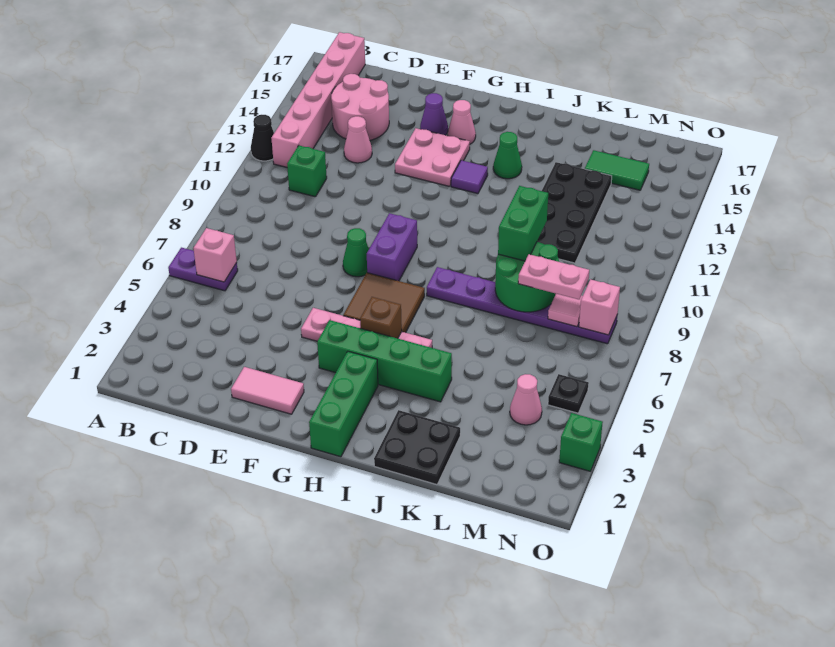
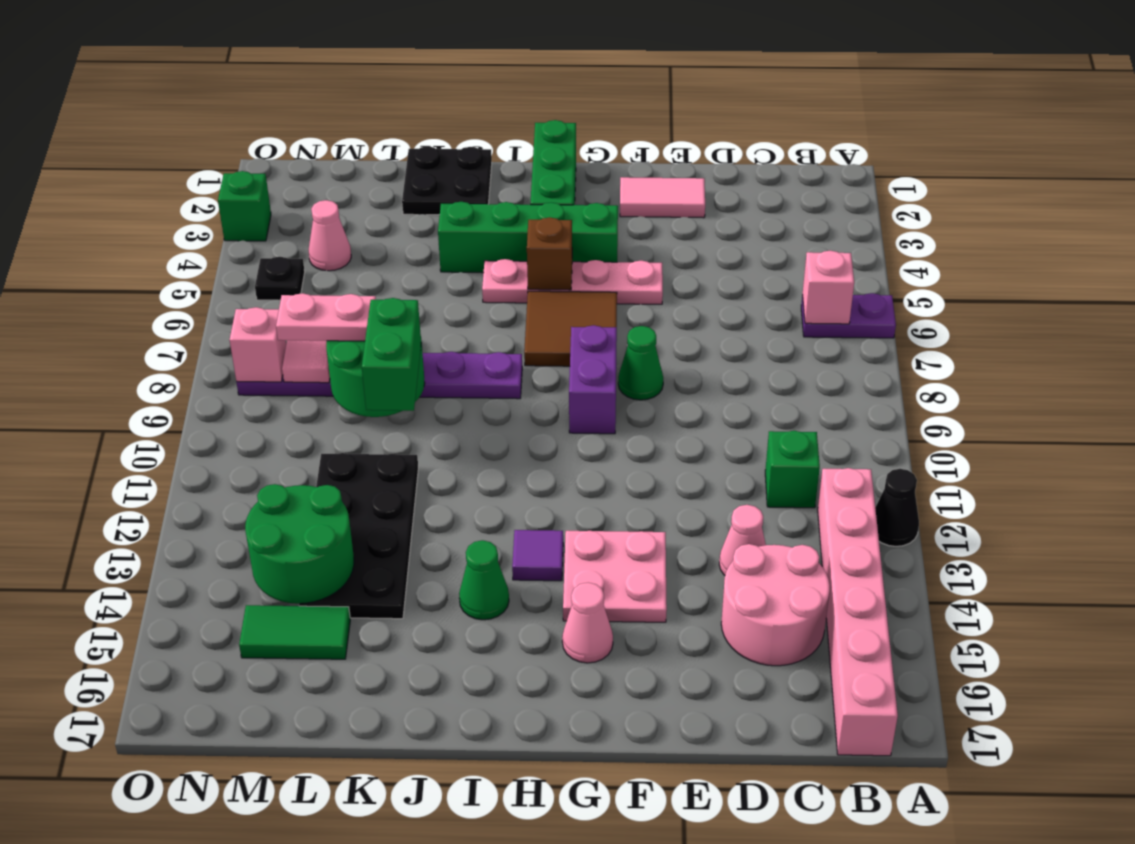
purple cone F15 level 1 -> none
none -> green round brick L13:M14 level 2

